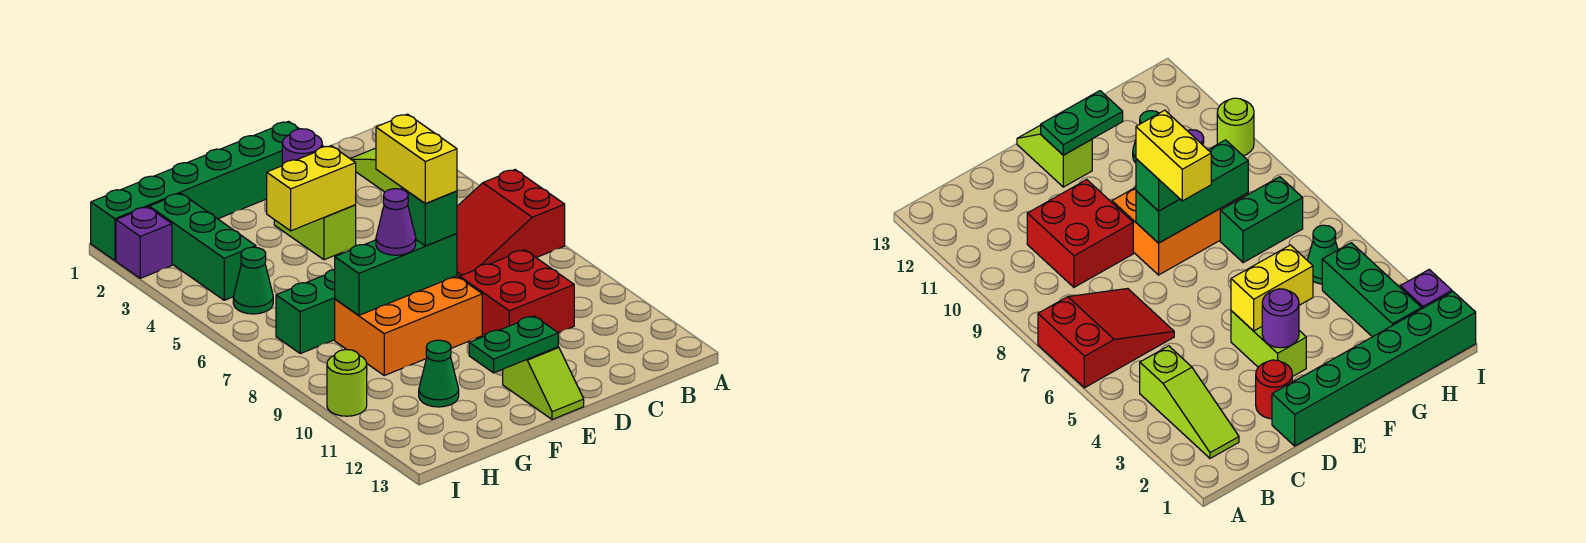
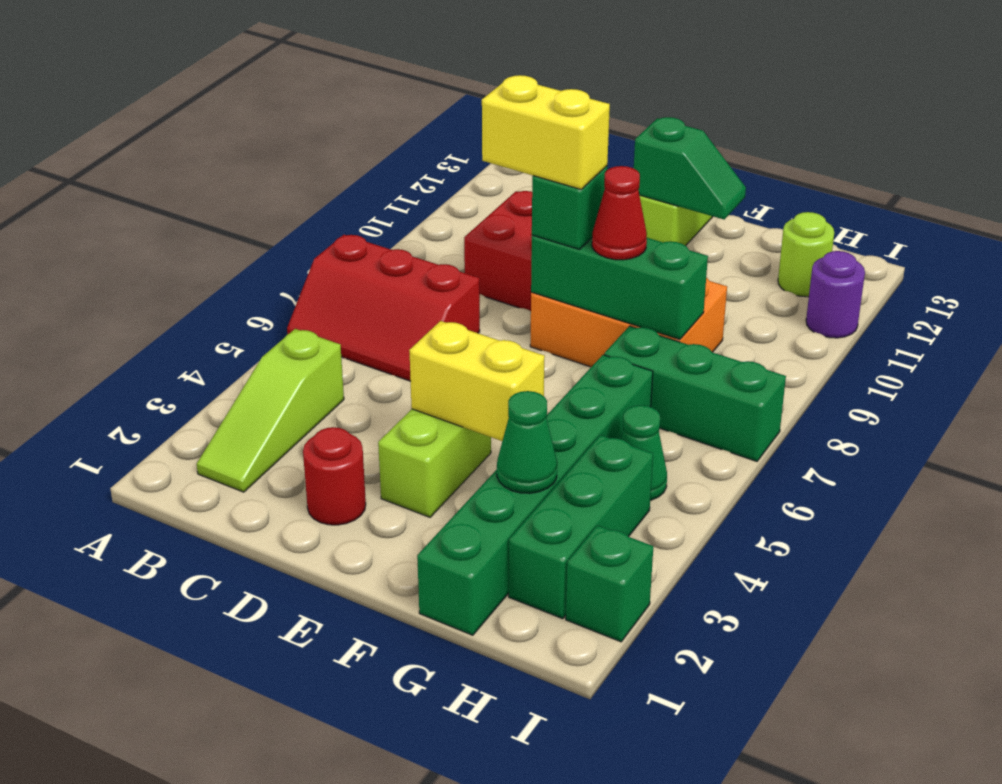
red slope A6:C7 level 1 top A -> red slope A6:C7 level 1 top 7
green brick D1:I1 level 1 -> green brick G1:G6 level 1
purple round brick E3 level 2 -> purple round brick I11 level 1
yellow brick E7:E8 level 4 -> yellow brick D8:E8 level 4
green plate E12:F12 level 2 -> green slope E12:F12 level 2 top E
purple cone F8 level 3 -> red cone F8 level 3
green brick G7:H7 level 1 -> green brick G7:I7 level 1
green cone G11 level 1 -> green cone G3 level 2
purple brick I2 level 1 -> green brick I2 level 1
lime round brick I10 level 1 -> lime round brick H12 level 1

